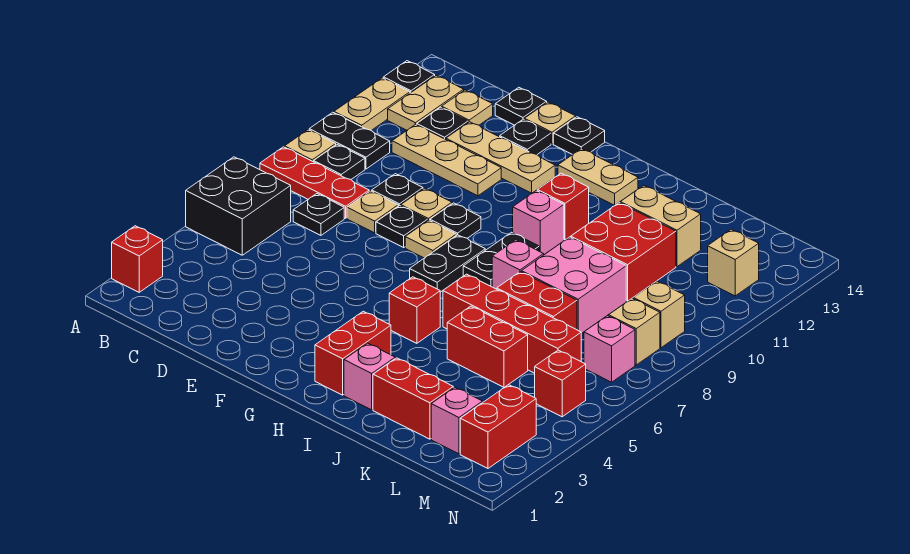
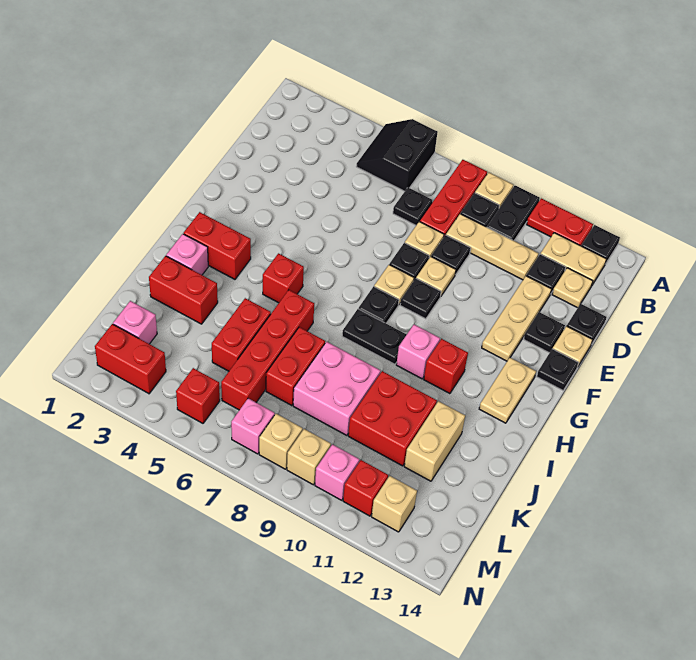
red brick A2 level 1 -> red brick M11 level 1
black brick A5:B6 level 1 -> black slope A5:B6 level 1 top 6
tan plate A11:A12 level 1 -> red plate A11:A12 level 1
tan plate C11:E11 level 1 -> tan plate C9:C11 level 1
black plate G7:G8 level 1 -> black plate G8 level 1
pink brick I8 level 1 -> pink brick M10 level 1
red brick J2:K2 level 1 -> red brick J2:J3 level 1

